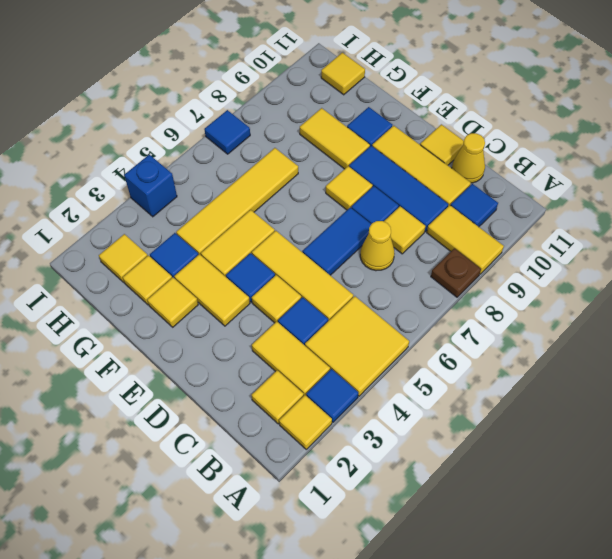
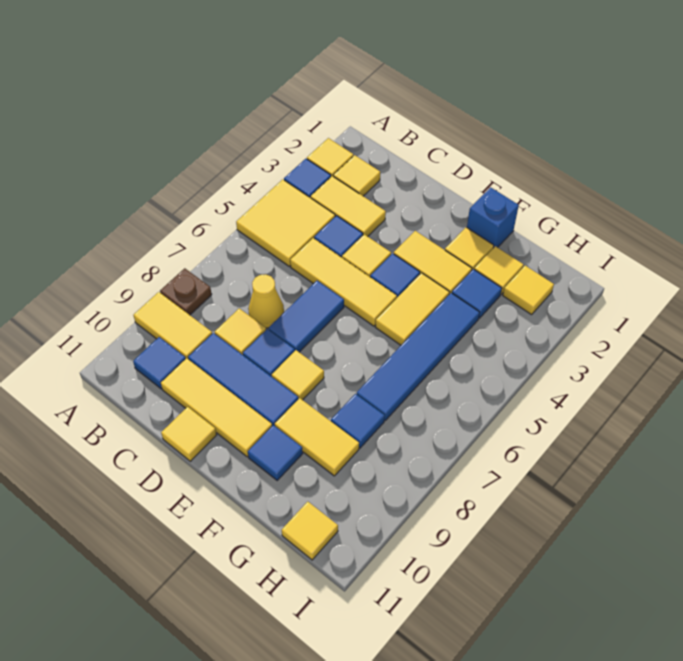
yellow cone C11 level 1 -> none
yellow tile G4:G7 level 1 -> blue tile G4:G7 level 1
blue brick I4 level 1 -> blue brick F1 level 1
blue tile I7 level 1 -> blue tile G8 level 1

